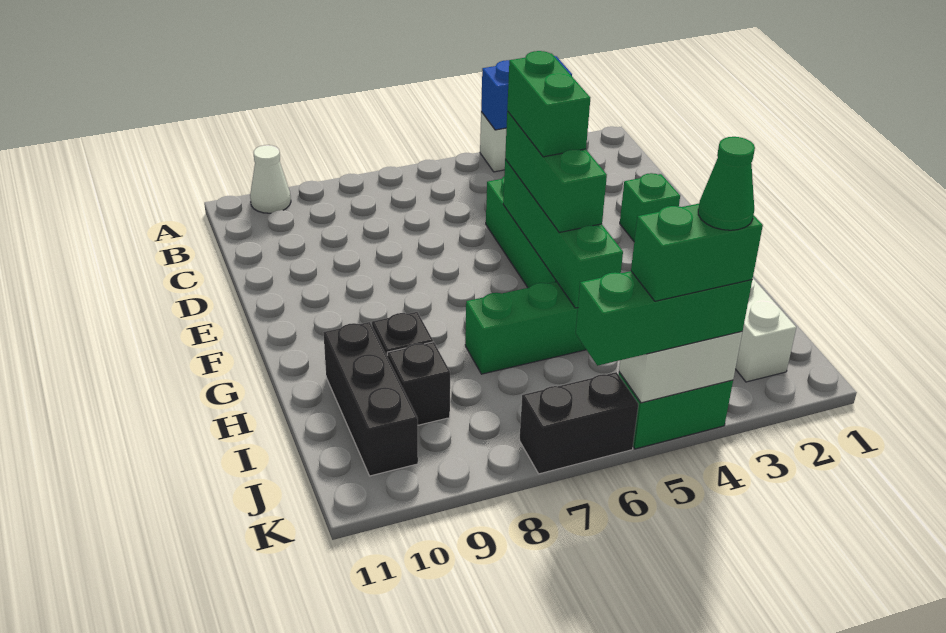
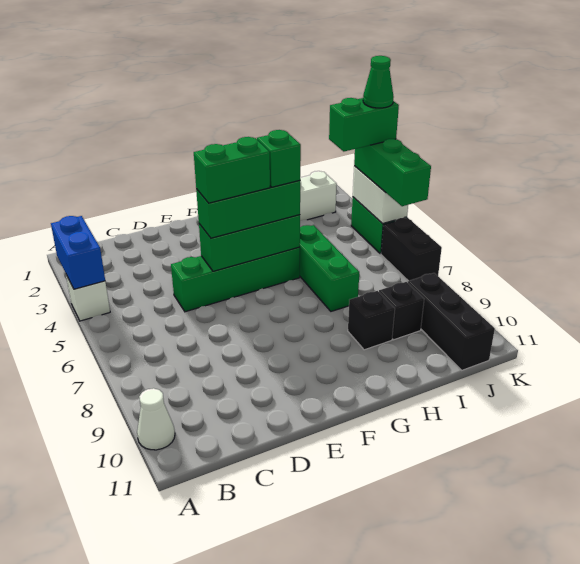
green brick E2 level 1 -> green brick G5 level 4
green brick E5:H5 level 2 -> green brick E5:G5 level 2
black brick H10:J10 level 1 -> black brick J9:J11 level 1
green brick K4:K5 level 4 -> green brick J4:K4 level 4

